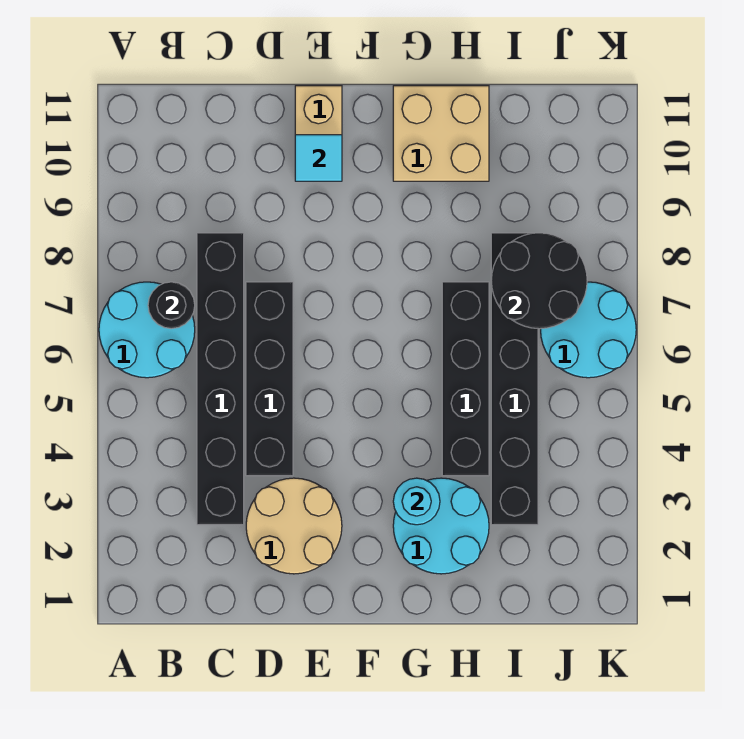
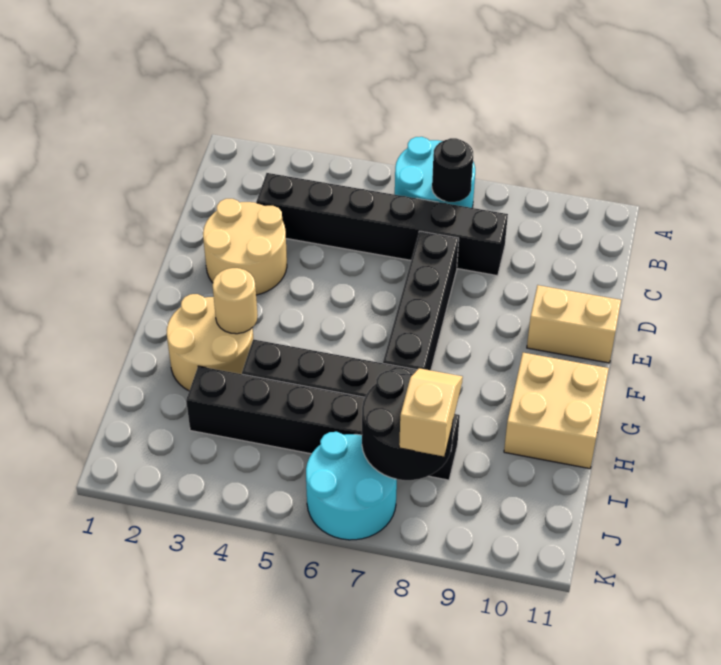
black brick D4:D7 level 1 -> black brick D7:G7 level 1
cyan tile E10 level 2 -> none
cyan round brick G2:H3 level 1 -> tan round brick G2:H3 level 1
cyan round brick G3 level 2 -> tan round brick G3 level 2
none -> tan slope I8:J8 level 3 top J

